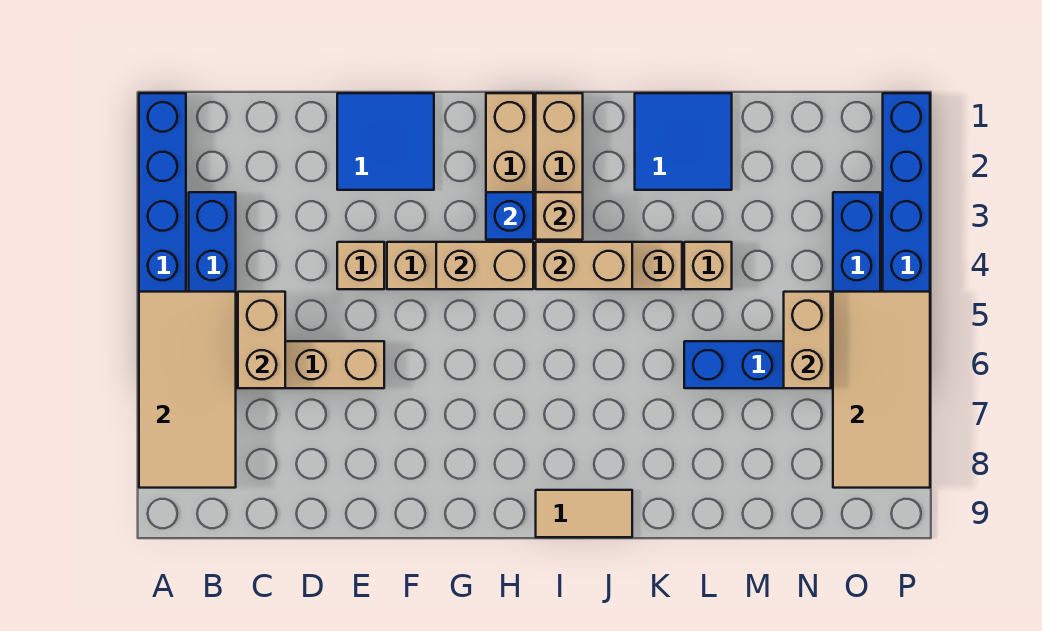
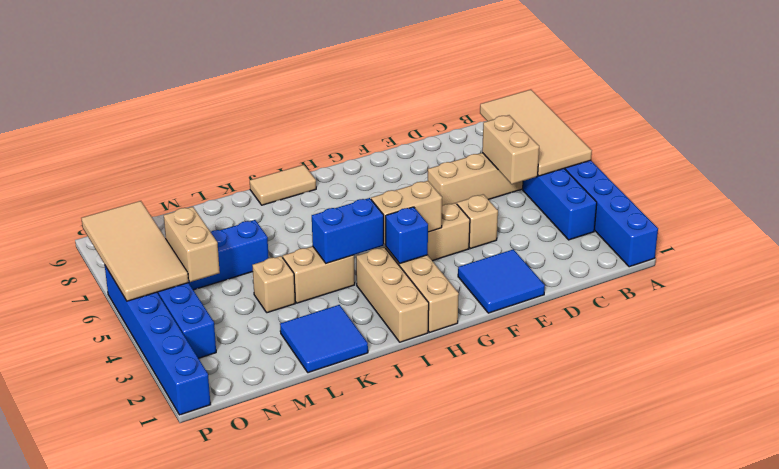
tan brick I3 level 2 -> none
tan brick I4:J4 level 2 -> blue brick I4:J4 level 2

